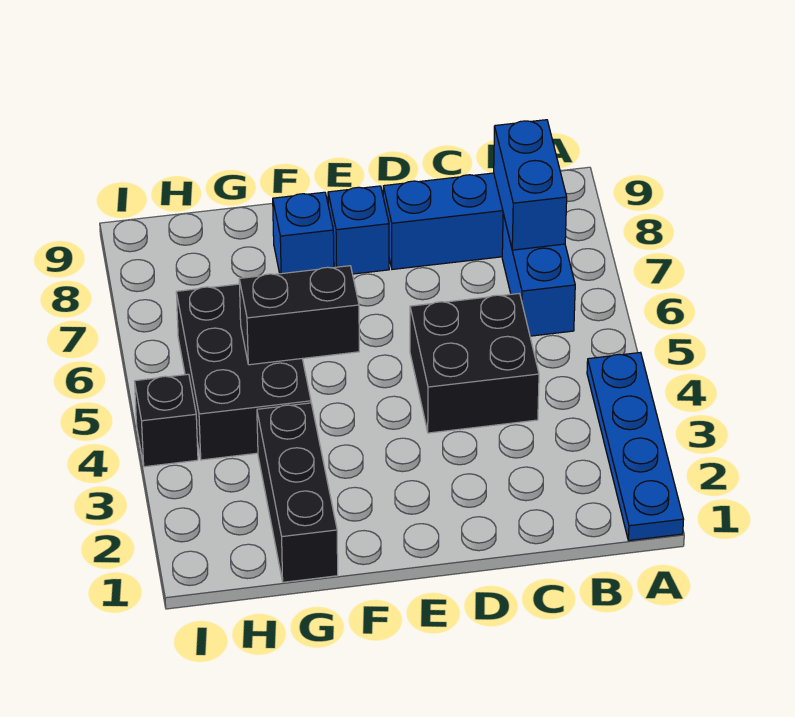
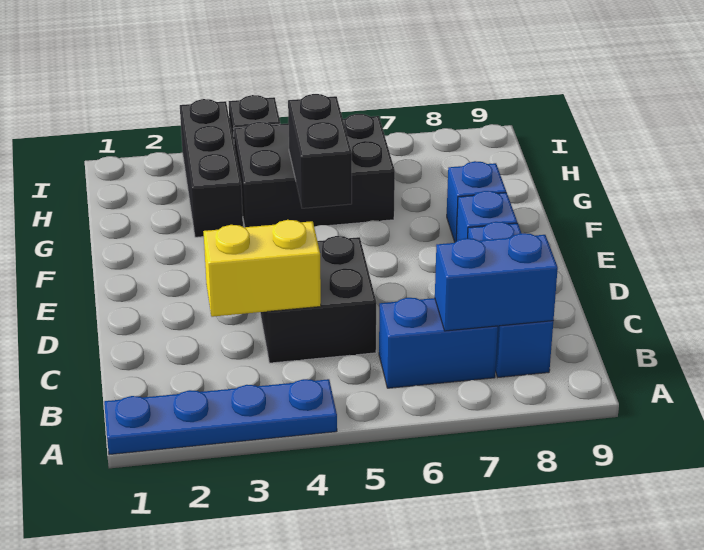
none -> yellow brick C3:C4 level 2
black brick G1:G3 level 1 -> black brick G3:I3 level 1

